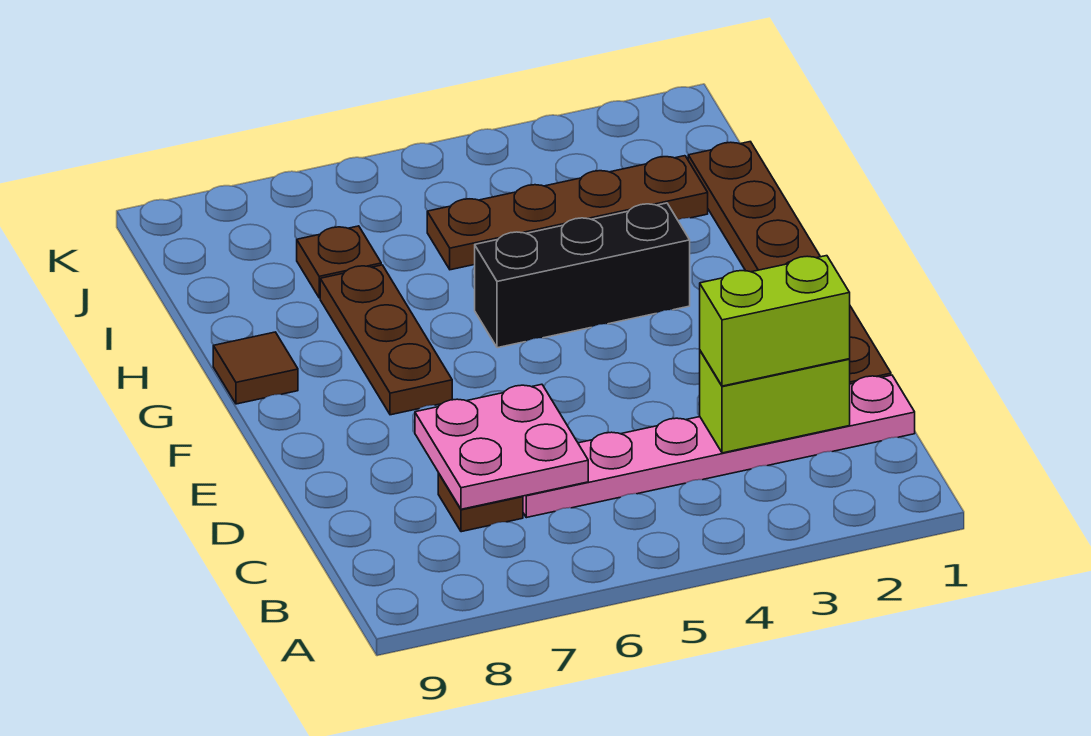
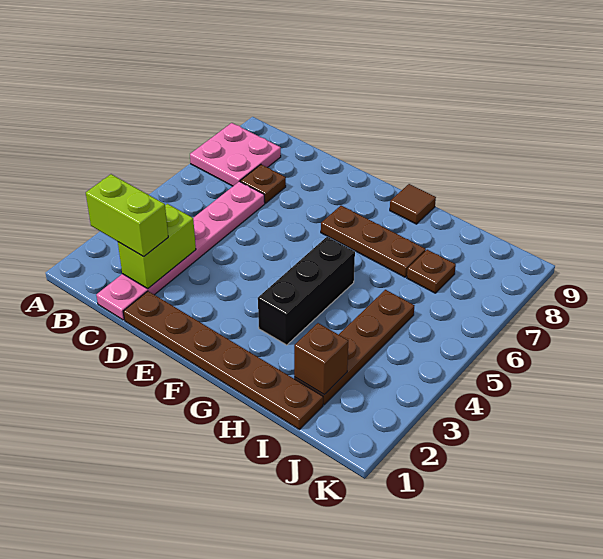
lime brick C2:C3 level 3 -> lime brick B2:C2 level 3
pink plate C6:D7 level 2 -> pink plate A7:B8 level 1
none -> brown brick I2 level 2

